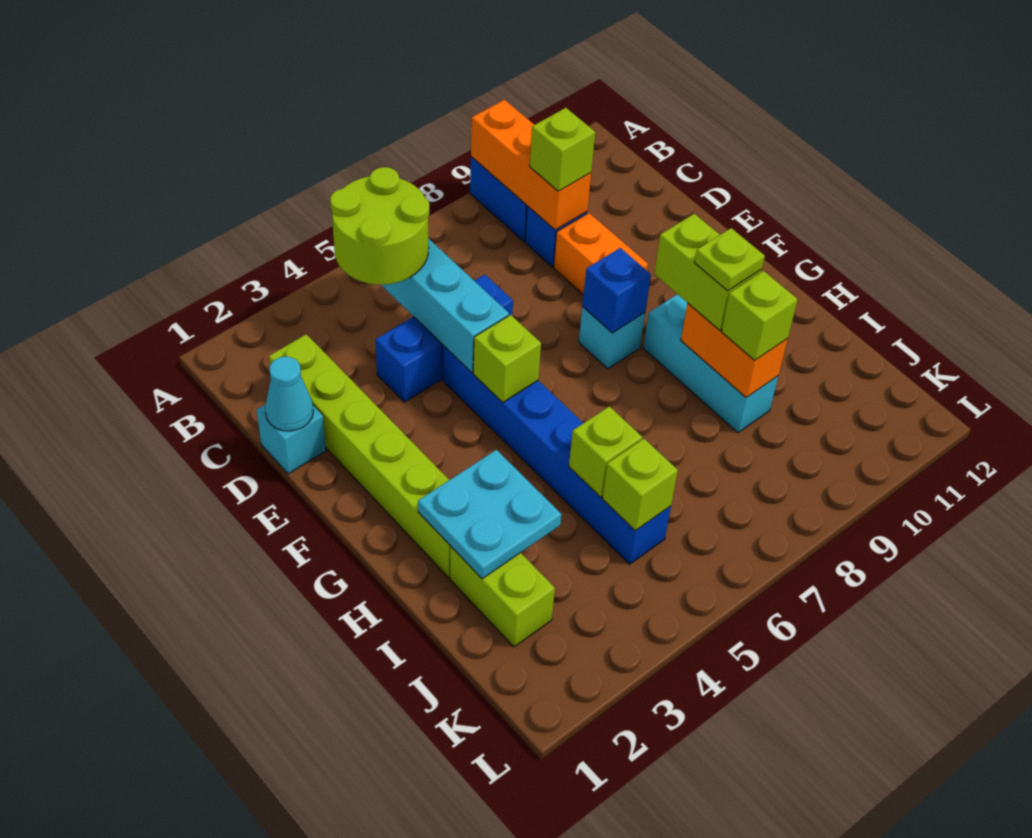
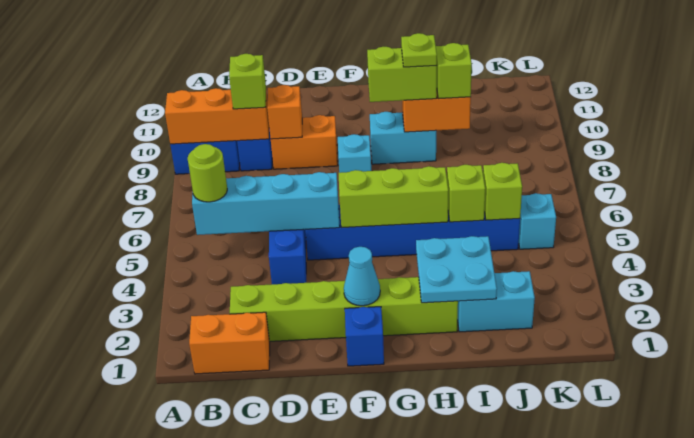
none -> orange brick B1:C1 level 1
lime round brick B4:C5 level 3 -> lime round brick B5 level 3
cyan brick D1 level 1 -> cyan brick K5 level 1
cyan cone D1 level 2 -> cyan cone F2 level 2
none -> orange brick D9 level 2
lime brick F5 level 2 -> lime brick F5:H5 level 2
blue brick F8 level 2 -> blue brick F1 level 1
cyan brick G9:I9 level 1 -> cyan brick G9:H9 level 1
lime brick I2:J2 level 1 -> cyan brick I2:J2 level 1

